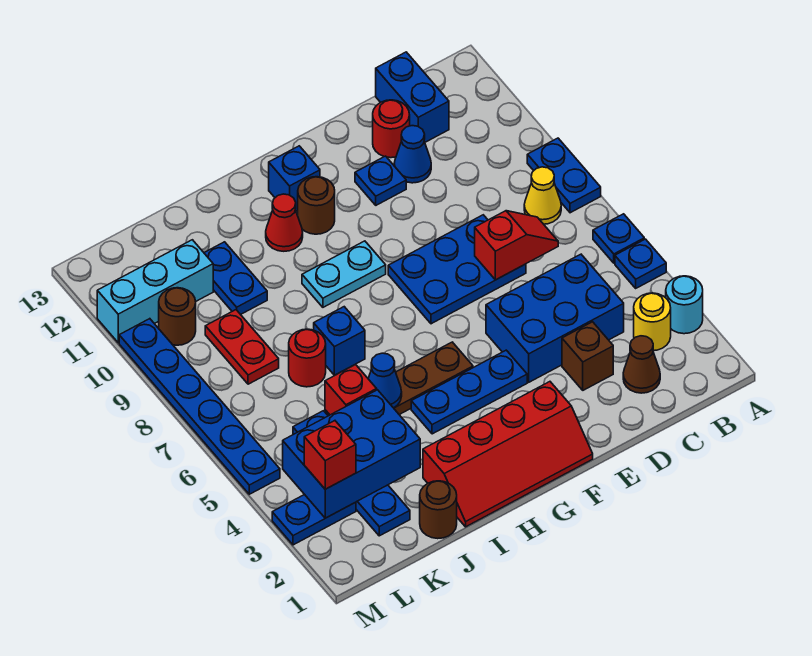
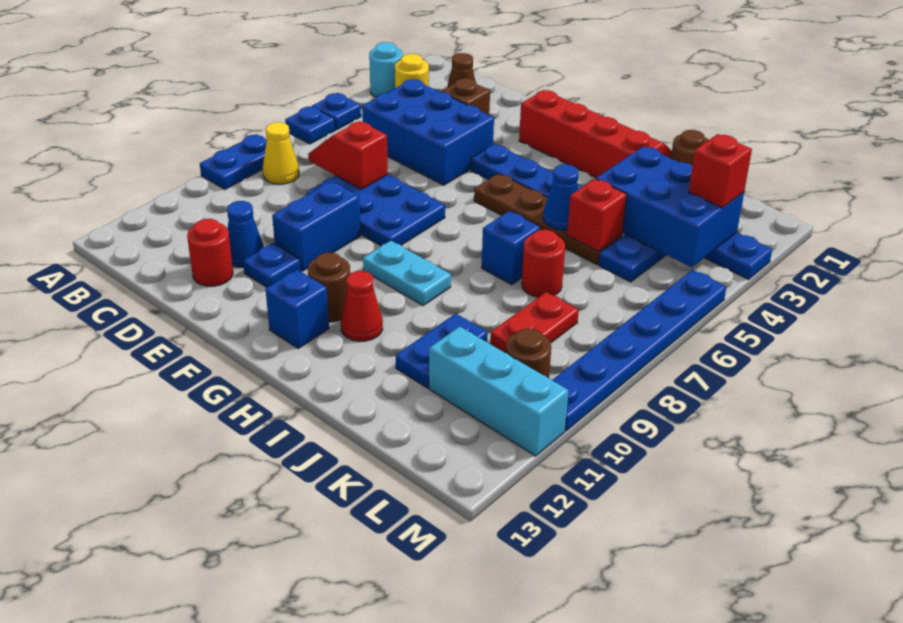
blue brick C12:C13 level 1 -> blue brick E9:E10 level 1

